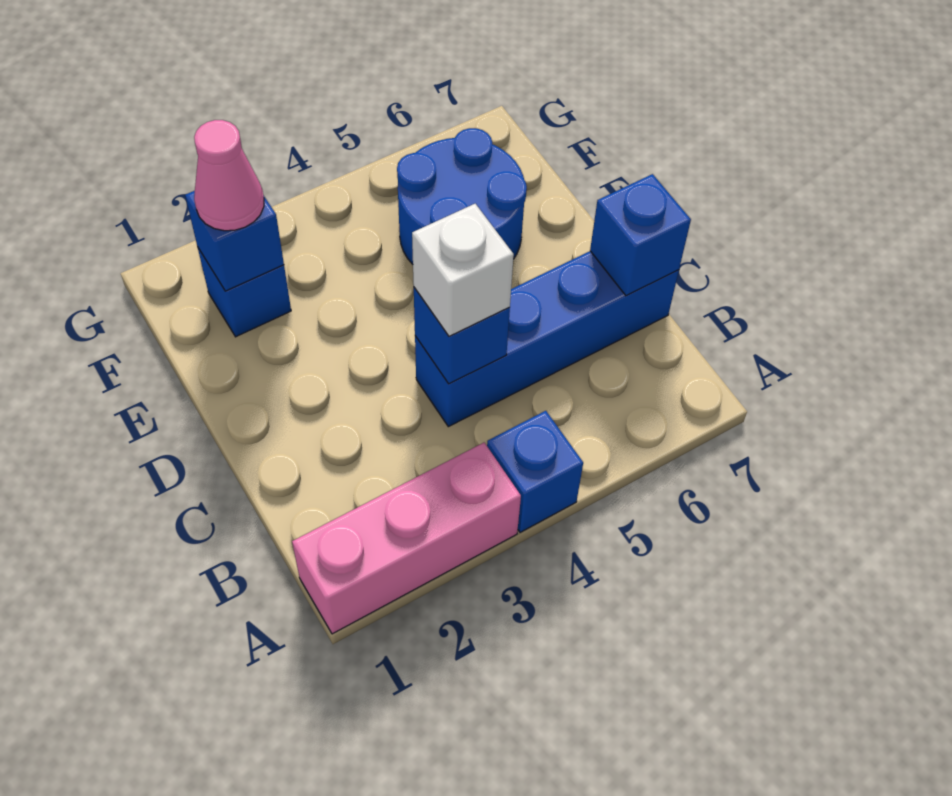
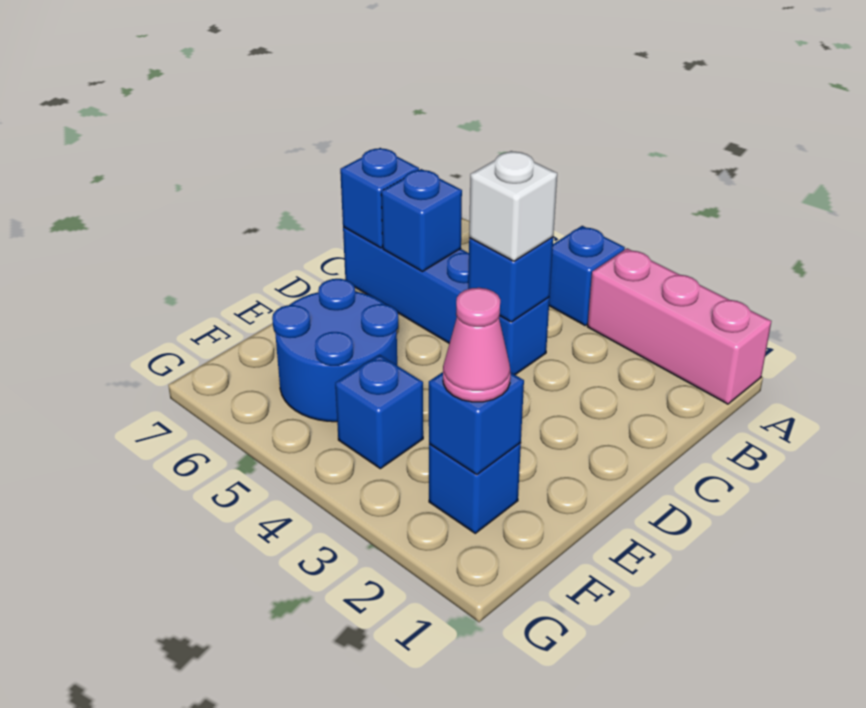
none -> blue brick C6 level 2
none -> blue brick F4 level 1

